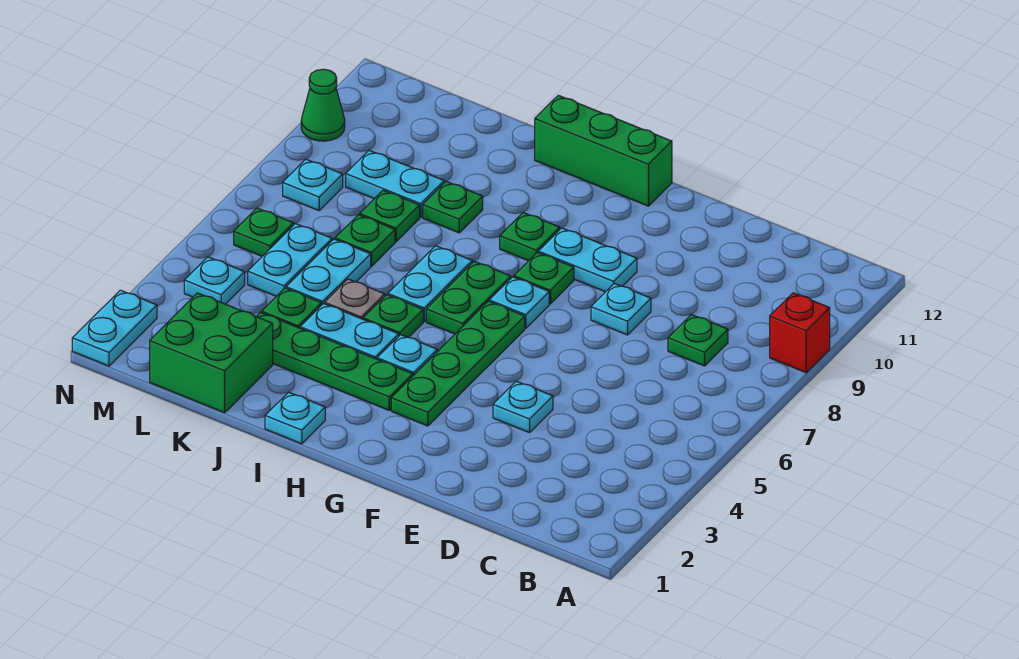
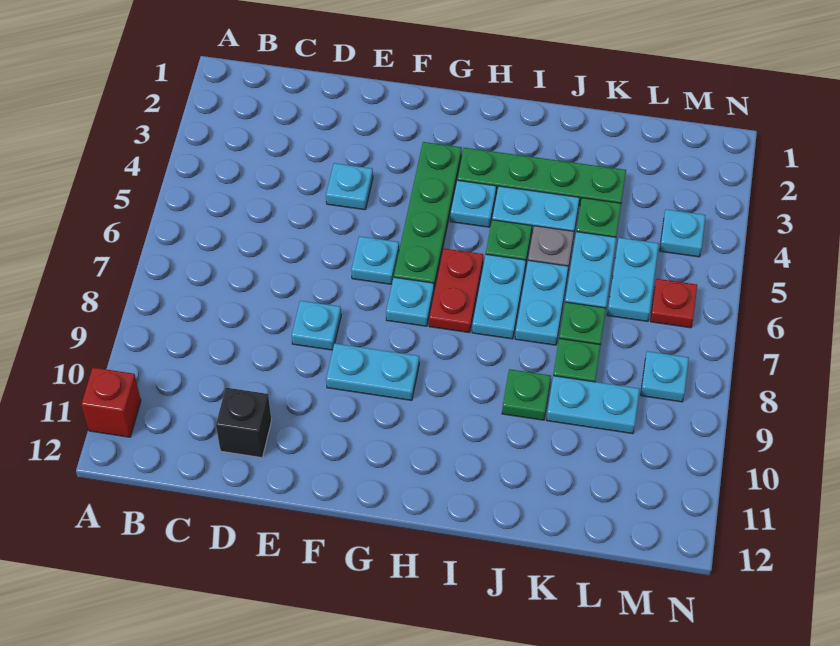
red brick A9 level 1 -> red brick A11 level 1
green plate C8 level 1 -> none
none -> black brick D11 level 1
green plate G8 level 1 -> none
green brick G12:I12 level 1 -> none
green plate H6:H7 level 1 -> red plate H6:H7 level 1
green plate H9 level 1 -> none
cyan plate I1 level 1 -> cyan plate F6 level 1
green brick K1:L2 level 1 -> none
green plate M6 level 1 -> red plate M6 level 1
cyan plate N1:N2 level 1 -> cyan plate J6:J7 level 1
green cone N10 level 1 -> none

